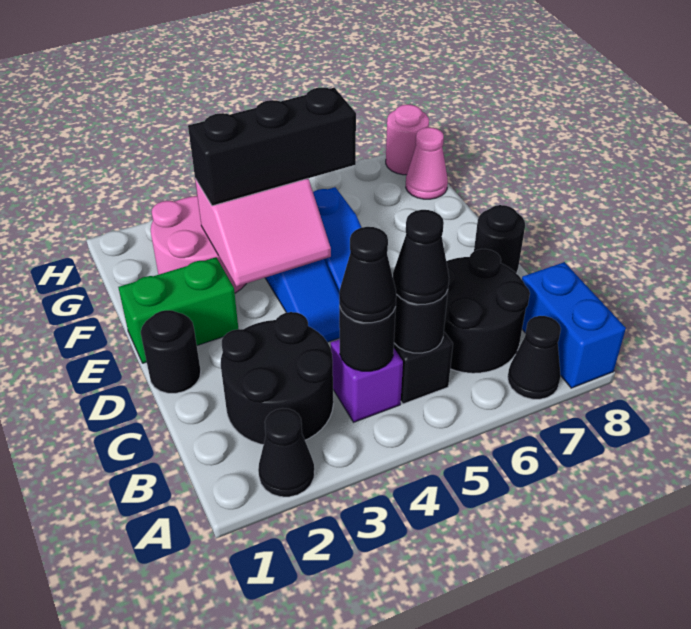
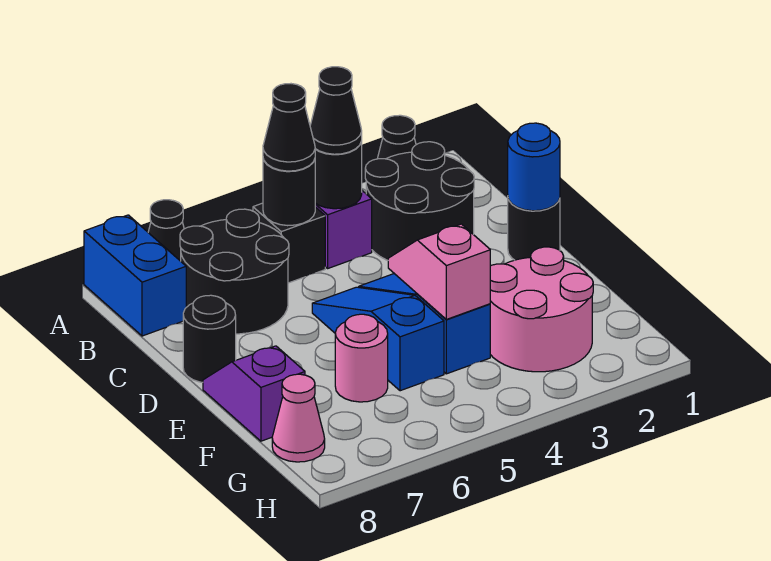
none -> blue round brick D1 level 2
green brick E1:E2 level 1 -> none
pink slope E3:F4 level 2 top F -> pink slope E4:F4 level 2 top F
none -> purple slope E8:F8 level 1 top F
black brick F3:F5 level 3 -> none
pink round brick H8 level 1 -> pink round brick F6 level 1

